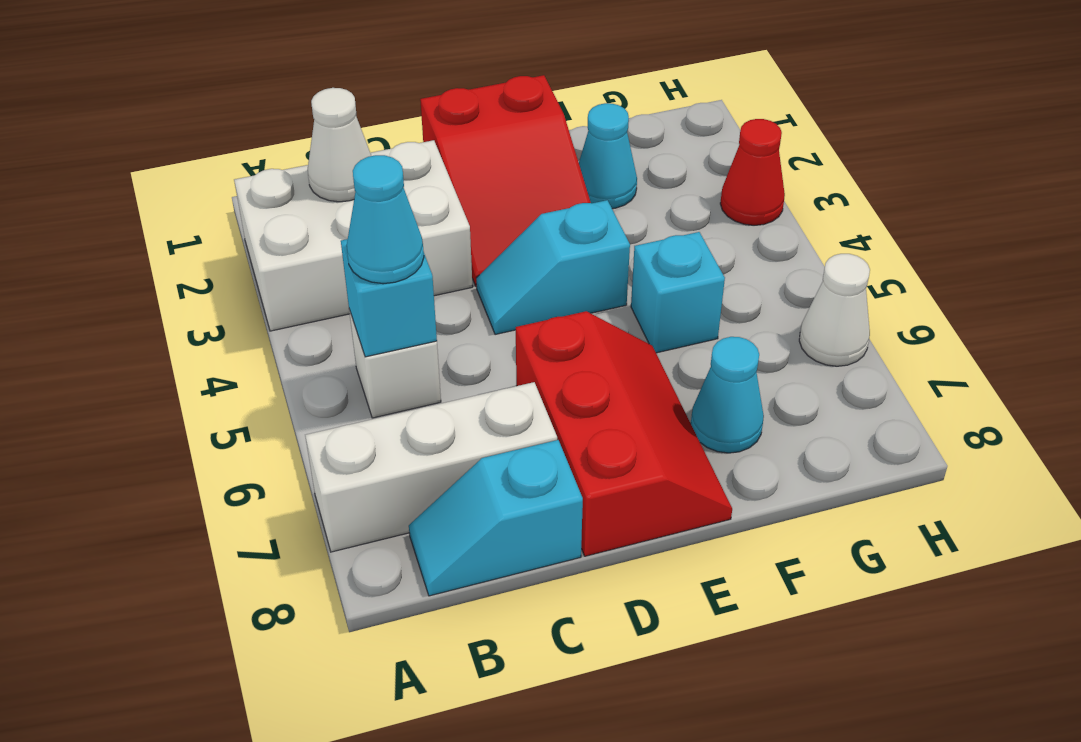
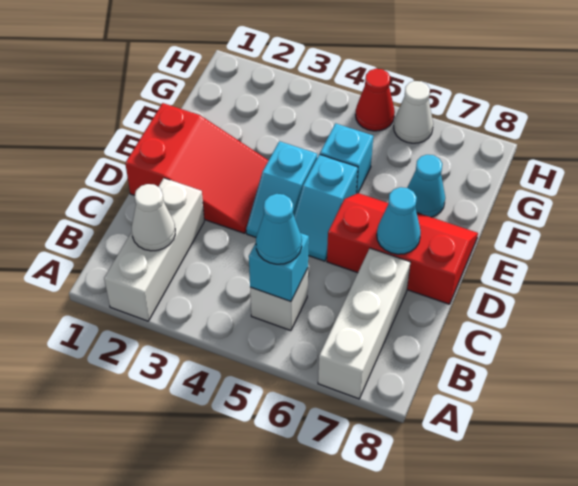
white brick A2:C3 level 1 -> white brick A2:C2 level 1
cyan slope B8:C8 level 1 top C -> cyan slope D5:E5 level 1 top E
cyan cone F2 level 1 -> cyan cone D7 level 2
red cone H3 level 1 -> red cone H5 level 1

